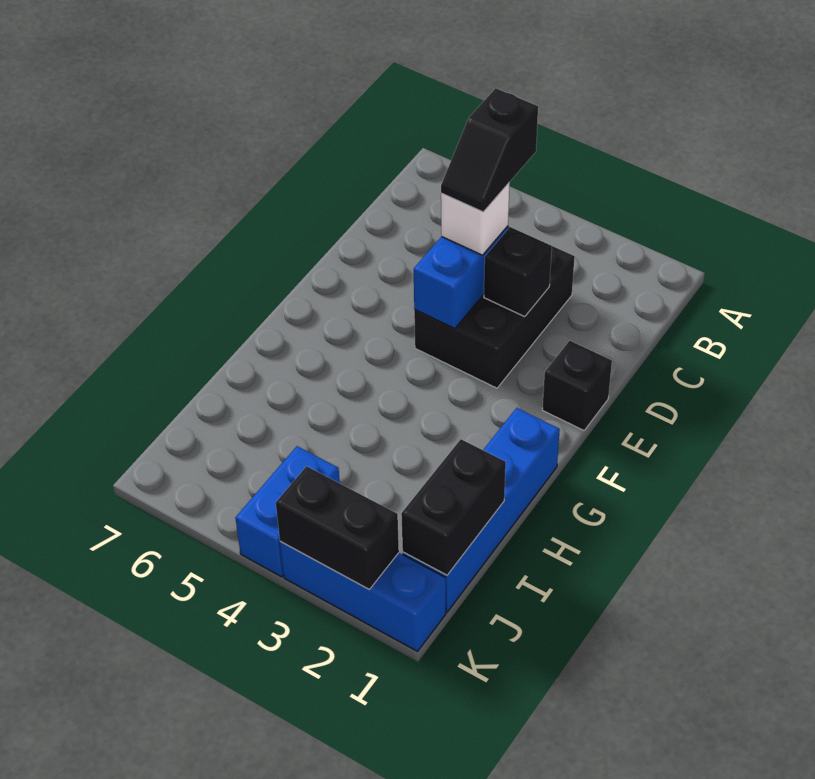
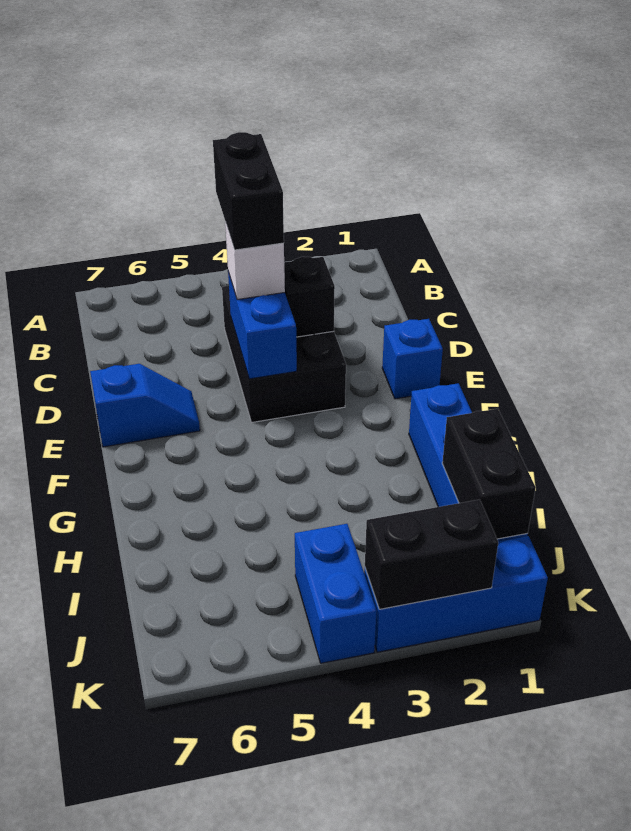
black slope C4:D4 level 4 top C -> black brick C4:D4 level 4
black brick E1 level 1 -> blue brick E1 level 1
none -> blue slope E6:E7 level 1 top 7

